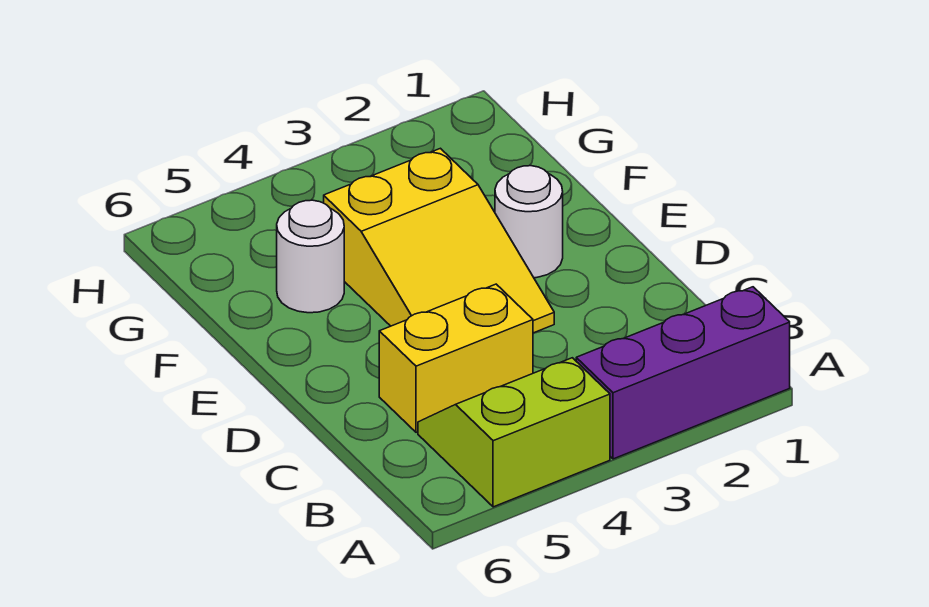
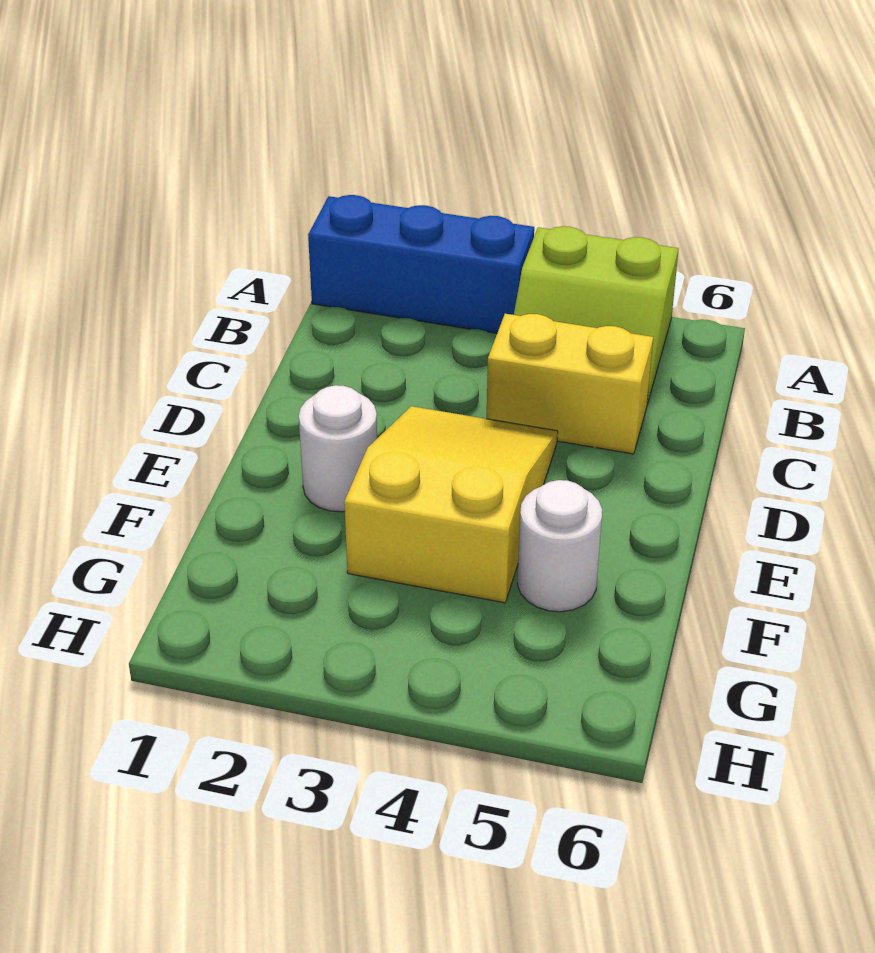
purple brick A1:A3 level 1 -> blue brick A1:A3 level 1

